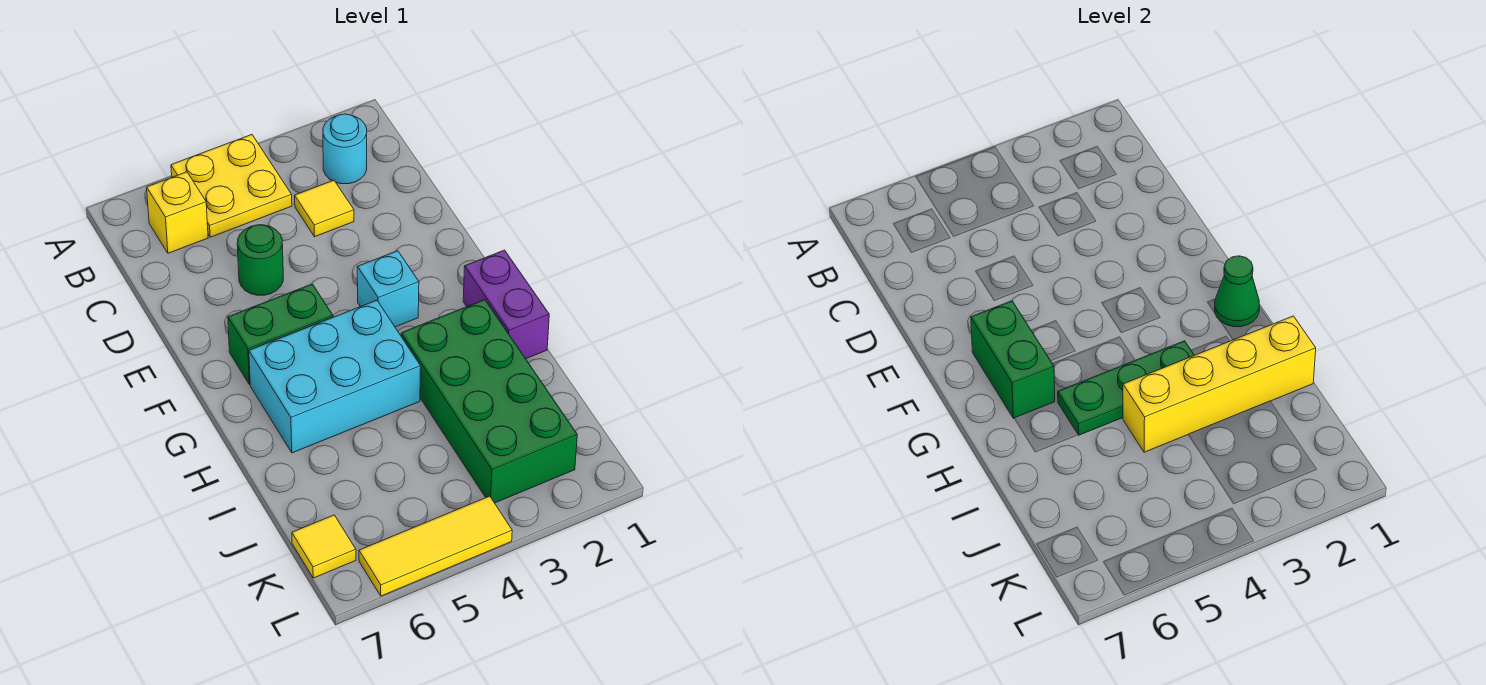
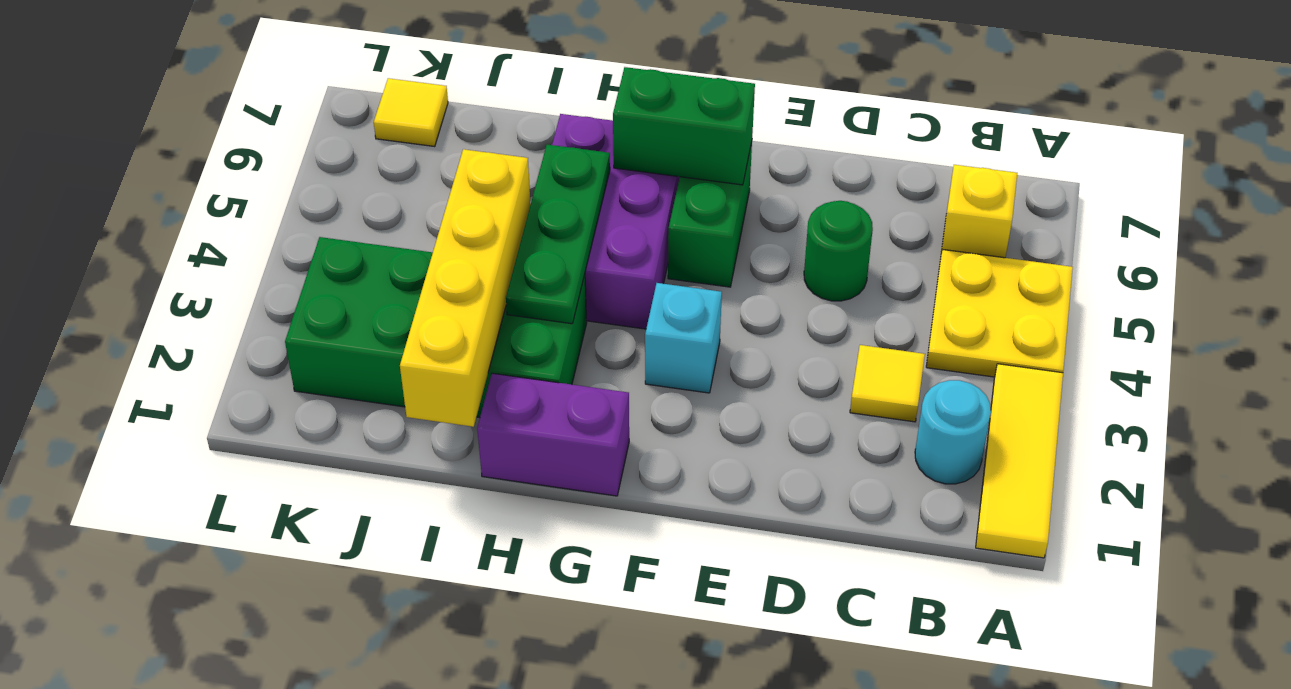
green cone G1 level 2 -> none
cyan brick G4:H6 level 1 -> purple brick G4:H6 level 1
yellow tile L4:L6 level 1 -> yellow tile A1:A3 level 1

